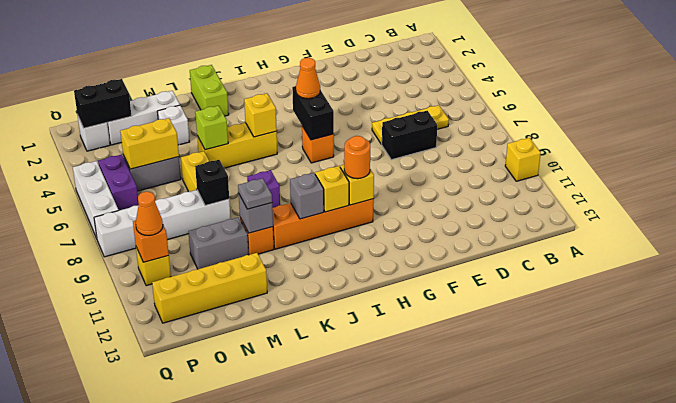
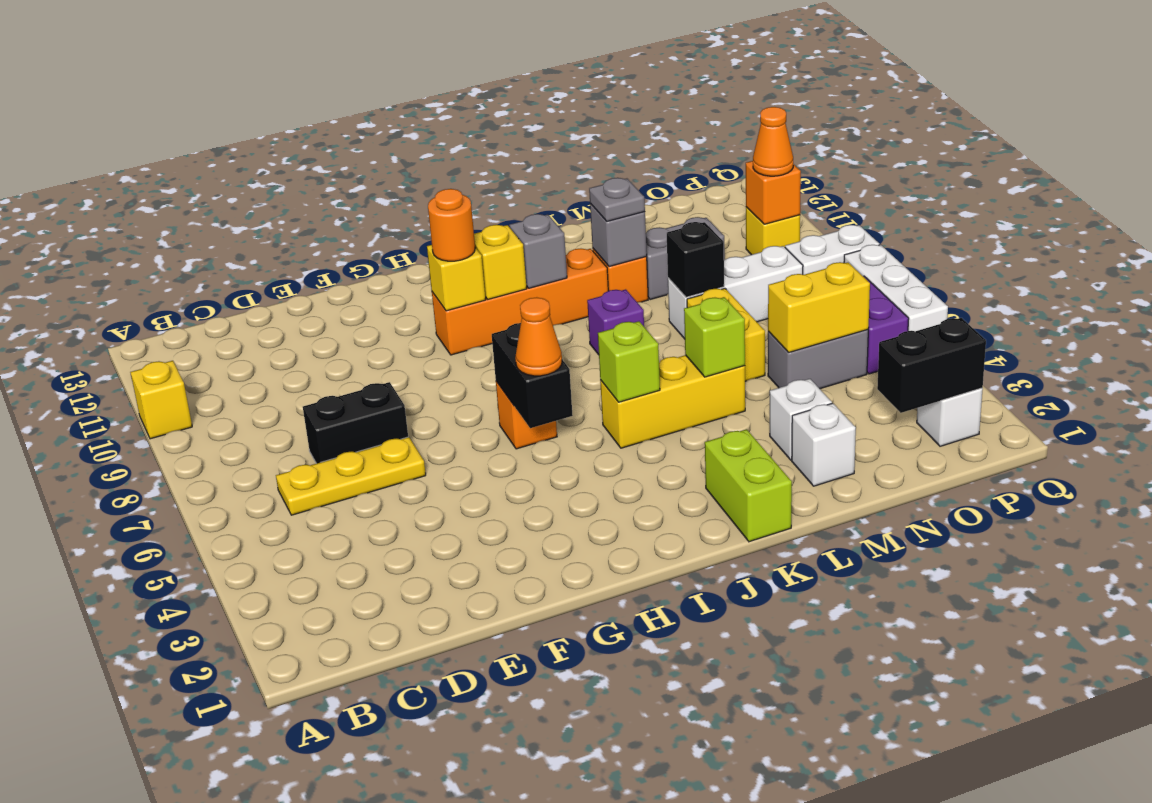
yellow brick J5 level 2 -> lime brick J5 level 2
white brick M2:O2 level 1 -> white brick M2 level 1
yellow brick M12:P12 level 1 -> none

